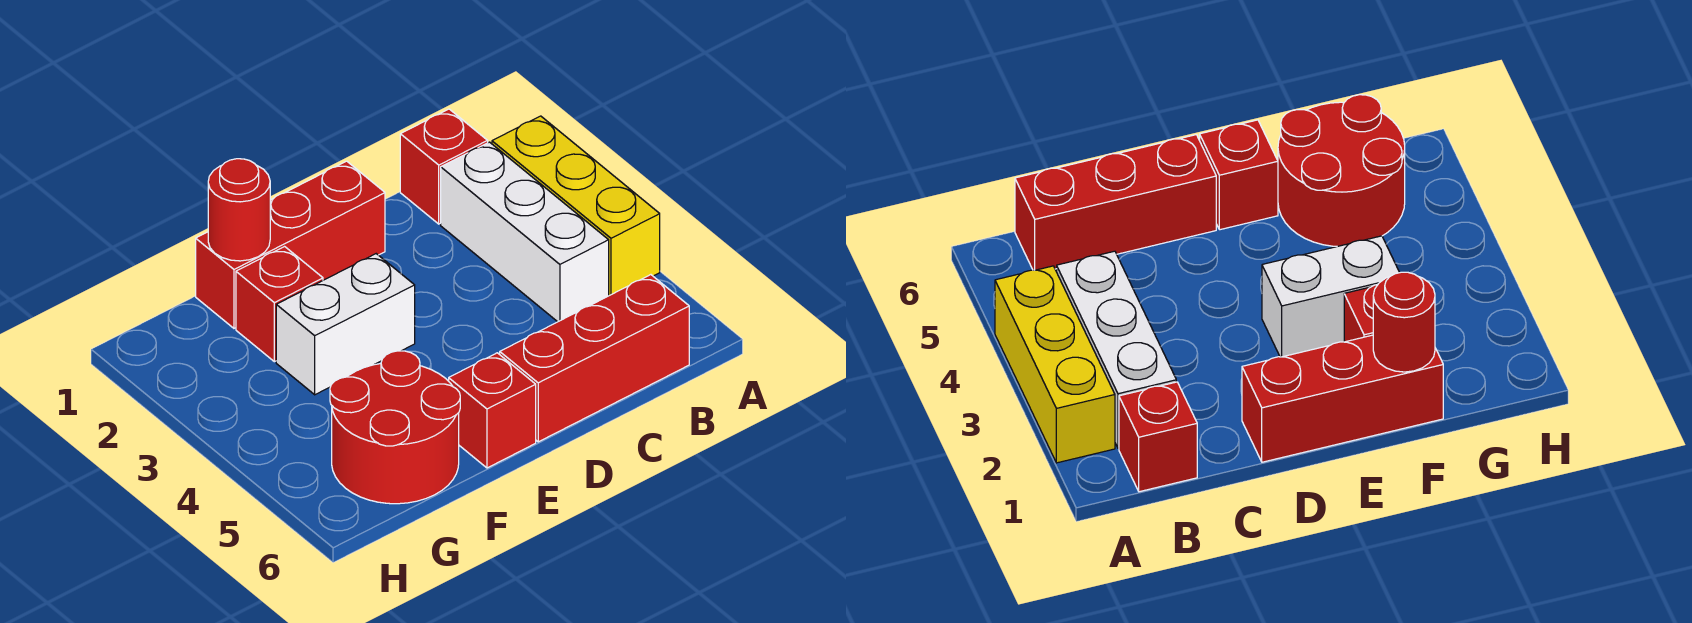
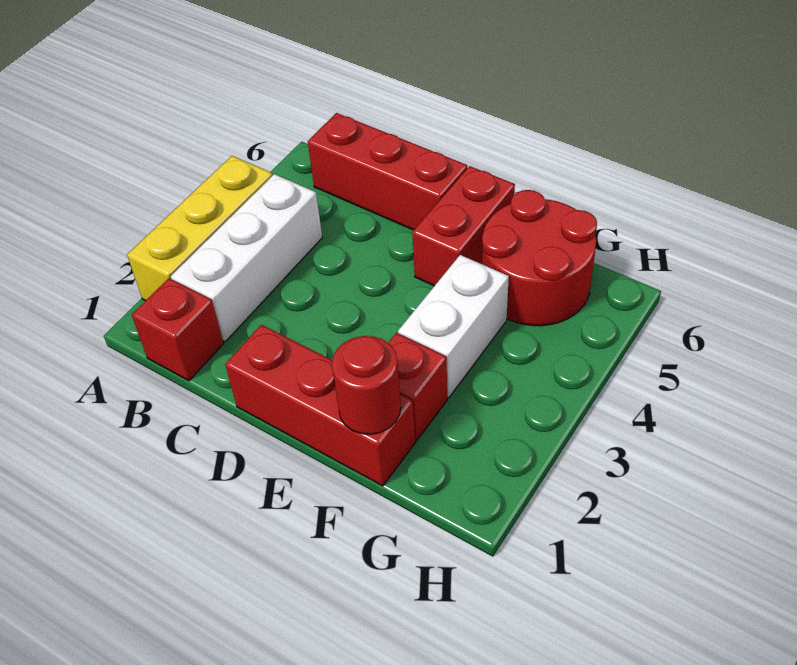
white brick E3:F3 level 1 -> white brick F3:F4 level 1
red brick E6 level 1 -> red brick E5:E6 level 1

